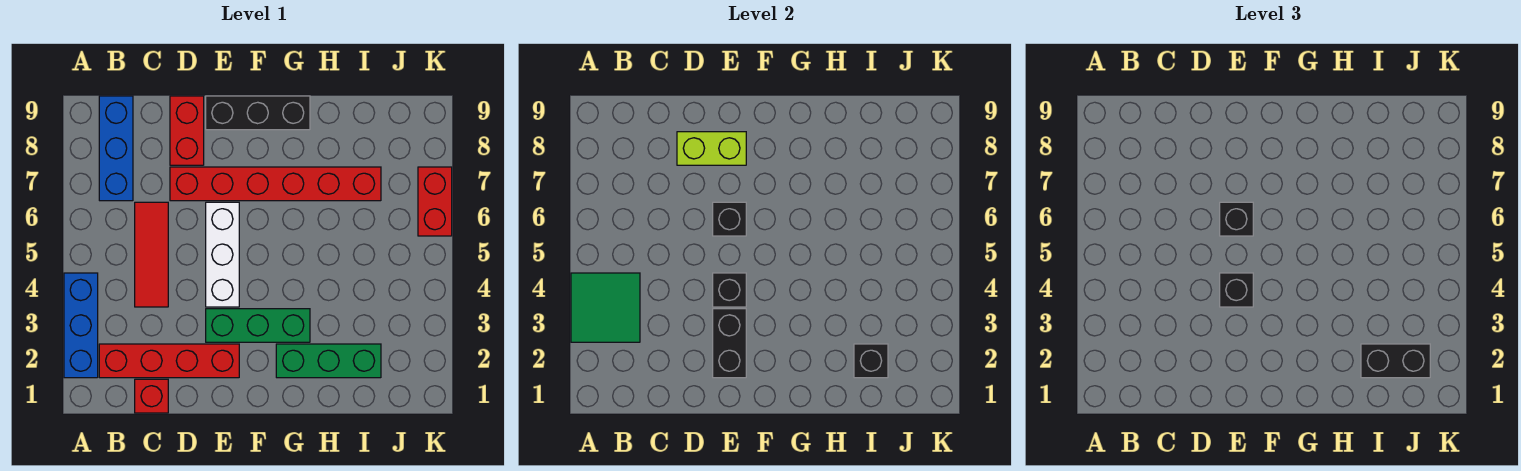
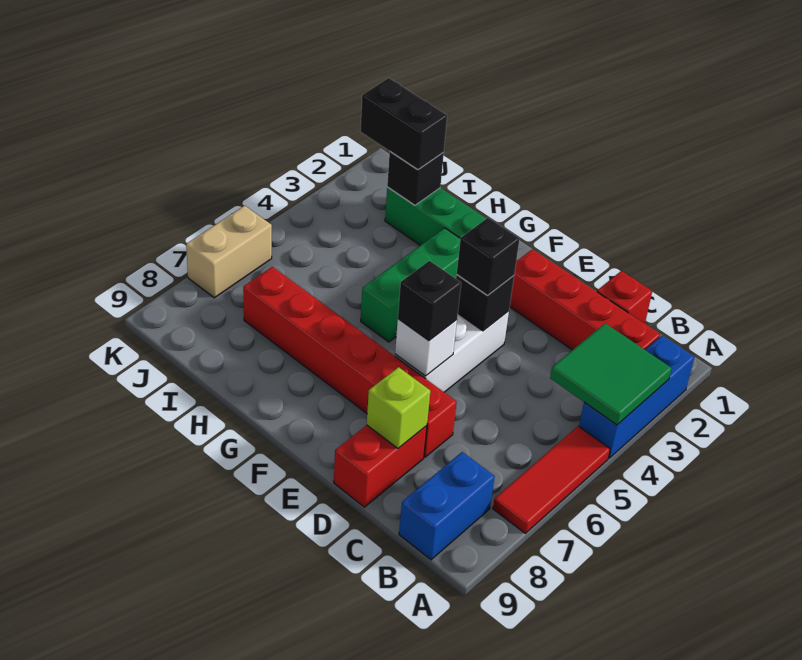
blue brick B7:B9 level 1 -> blue brick B8:B9 level 1
red tile C4:C6 level 1 -> red tile A5:A7 level 1
lime brick D8:E8 level 2 -> lime brick D8 level 2
black brick E2:E3 level 2 -> none
green brick E3:G3 level 1 -> green brick G3:G5 level 1
black brick E6 level 2 -> white brick E6 level 2
black brick E9:G9 level 1 -> none
red brick K6:K7 level 1 -> tan brick K6:K7 level 1

